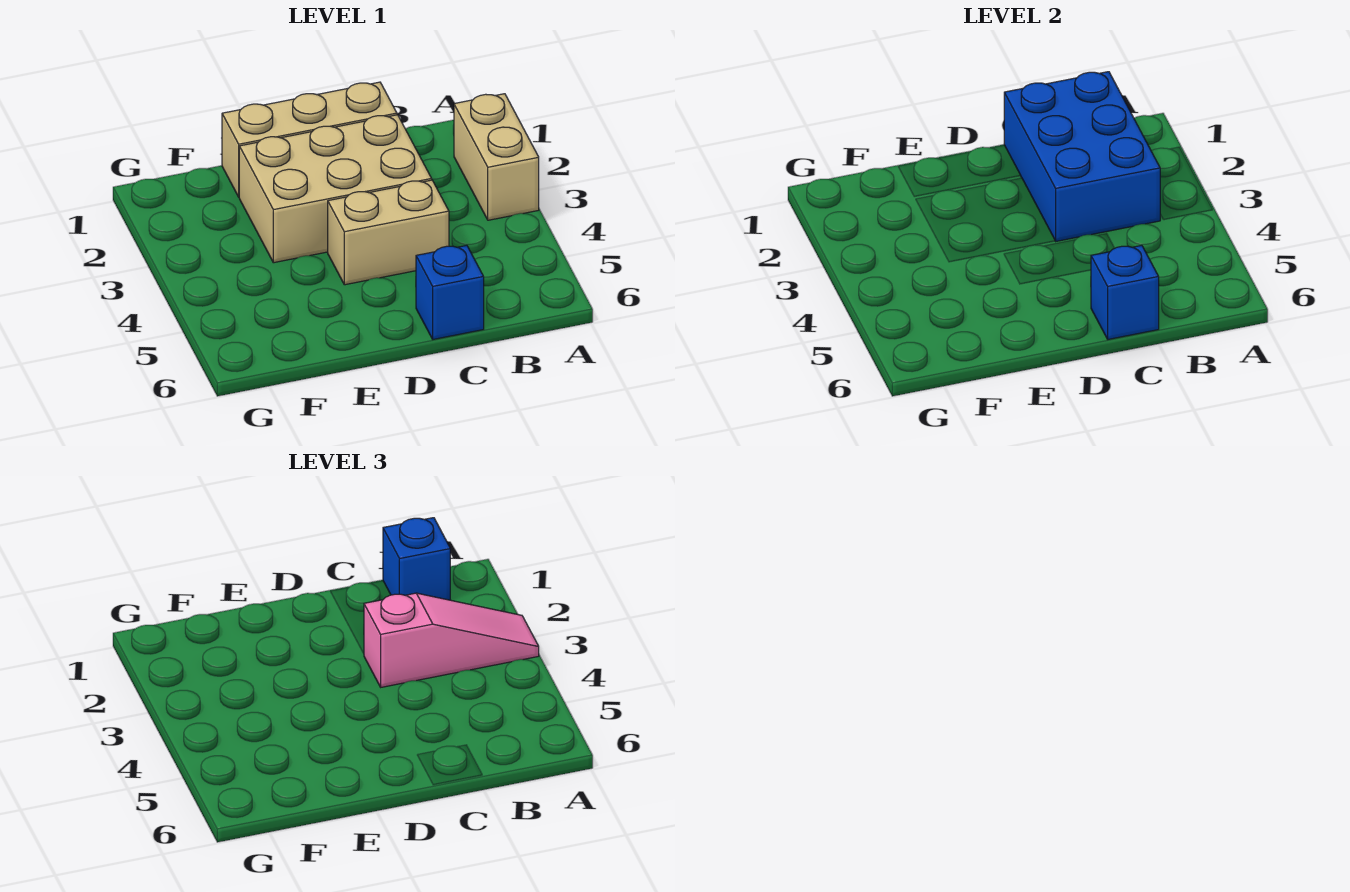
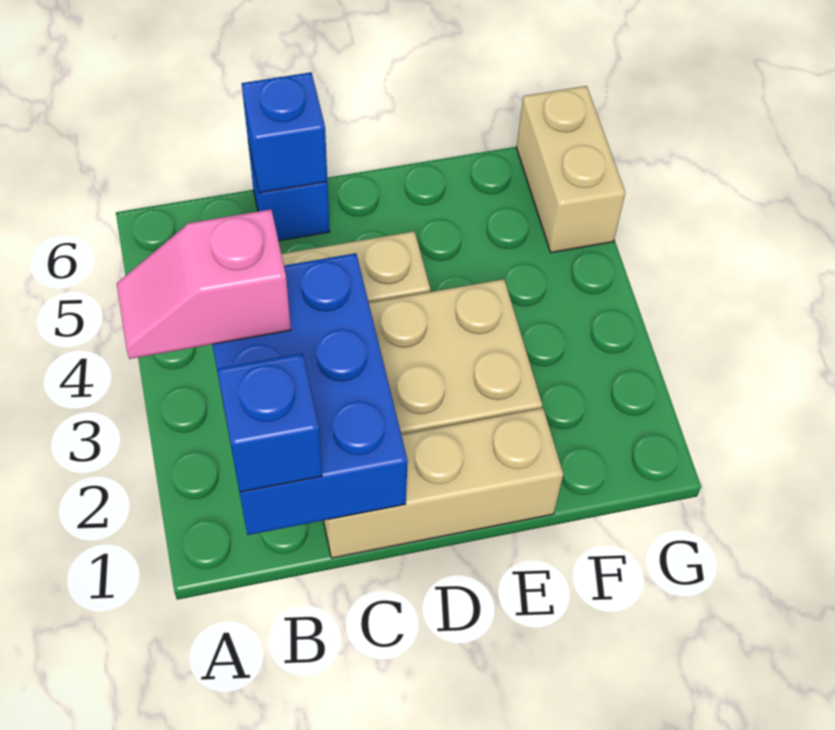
tan brick A2:A3 level 1 -> tan brick G5:G6 level 1
pink slope A3:C3 level 3 top C -> pink slope A3:B3 level 3 top B

